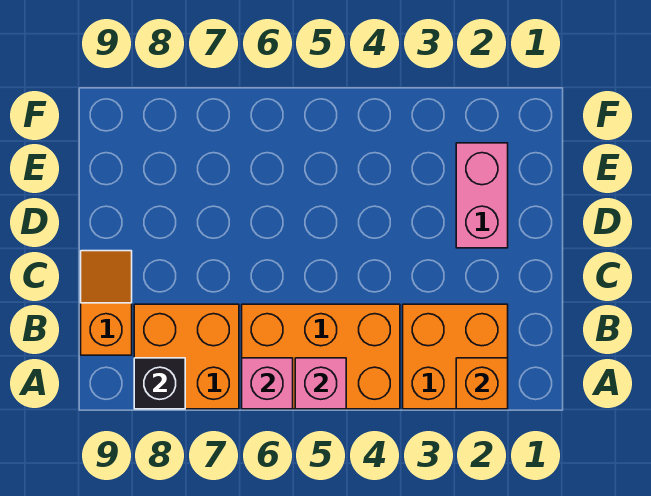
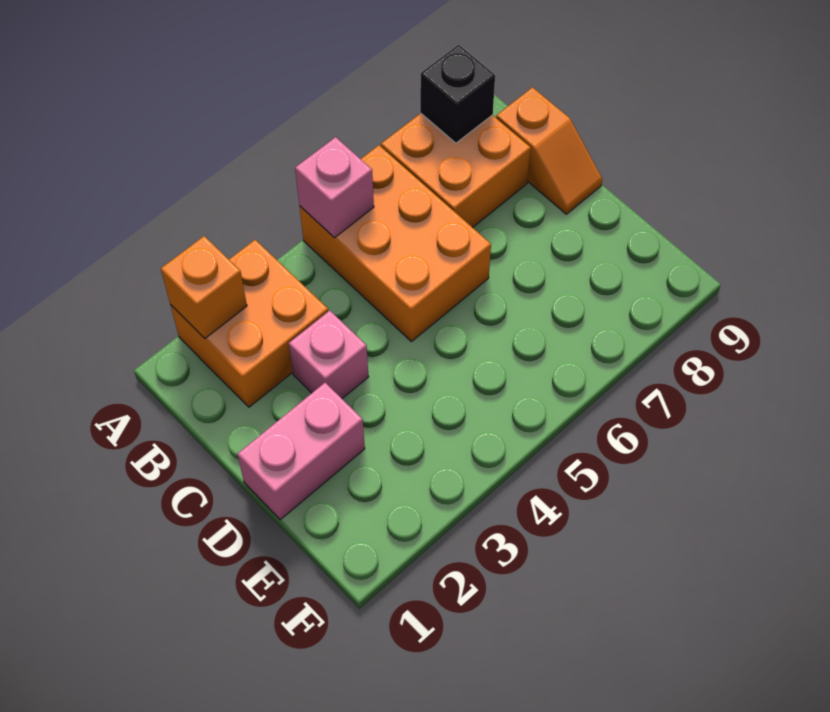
orange brick A4:B6 level 1 -> orange brick A5:C6 level 1
pink brick A6 level 2 -> pink brick C3 level 1
pink brick D2:E2 level 1 -> pink brick D1:D2 level 1

